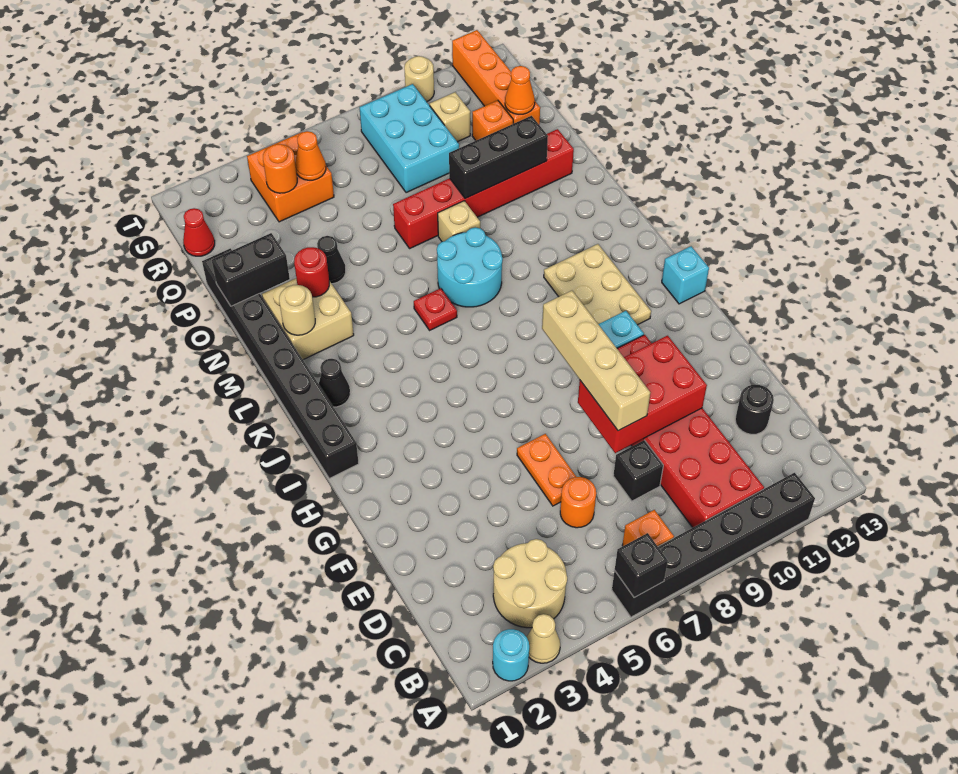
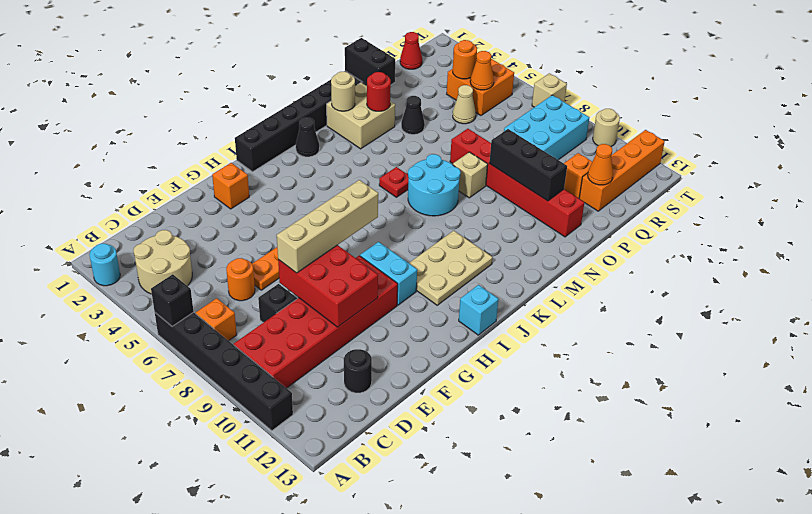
tan cone A3 level 1 -> tan cone Q5 level 1
none -> orange brick G2 level 1
tan brick R10 level 1 -> tan brick T7 level 1

